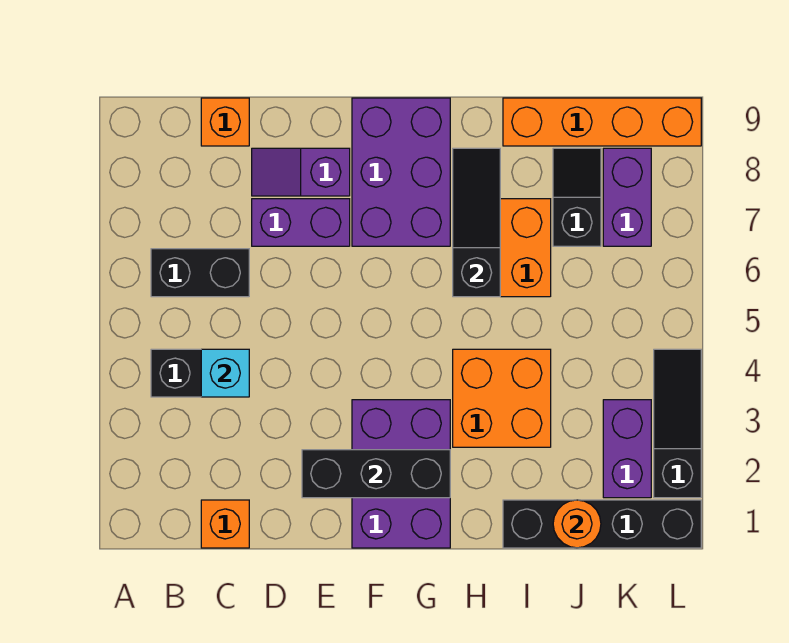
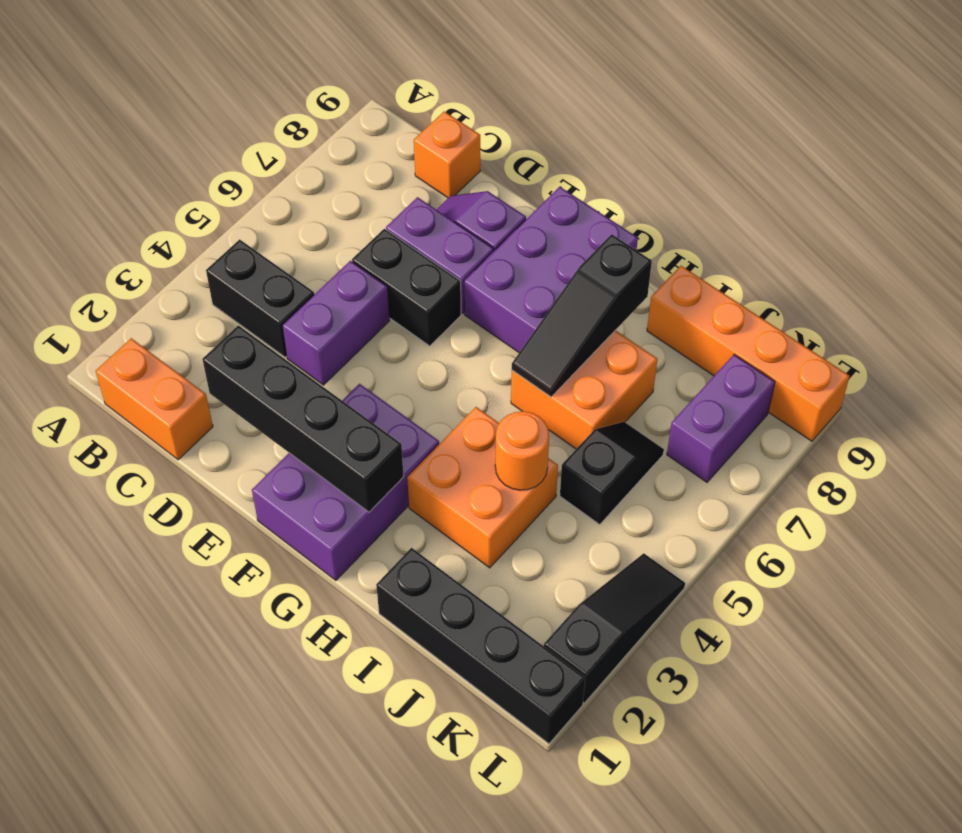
black brick B6:C6 level 1 -> black brick D6:E6 level 1
orange brick C1 level 1 -> orange brick B1:C1 level 1
cyan brick C4 level 2 -> none
black brick E2:G2 level 2 -> black brick D2:G2 level 2
black slope H6:H8 level 2 top 6 -> black slope H6:H8 level 2 top 8
orange round brick J1 level 2 -> orange round brick I4 level 2
black slope J7:J8 level 1 top 7 -> black slope J5:J6 level 1 top 5
purple brick K2:K3 level 1 -> purple brick D4:D5 level 1

